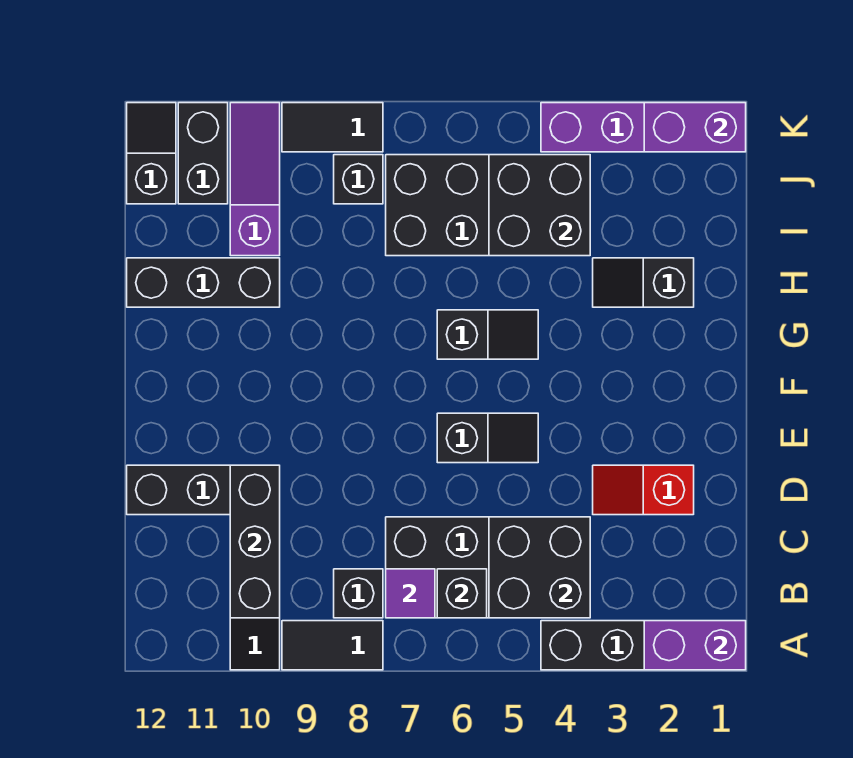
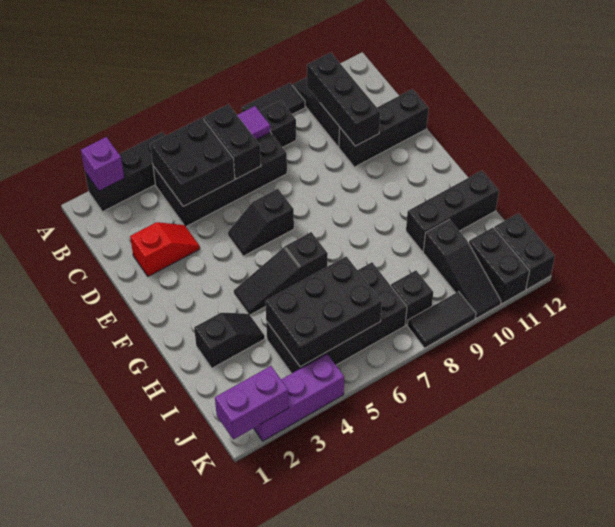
purple brick A1:A2 level 2 -> purple brick A2 level 2
black brick B6 level 2 -> black brick B6:C6 level 2
black slope G5:G6 level 1 top 6 -> black slope G4:G6 level 1 top 6
black brick I4:J5 level 2 -> black brick I4:J6 level 2
purple slope I10:K10 level 1 top I -> black slope I10:K10 level 1 top I
black slope J12:K12 level 1 top J -> black brick J12:K12 level 1

